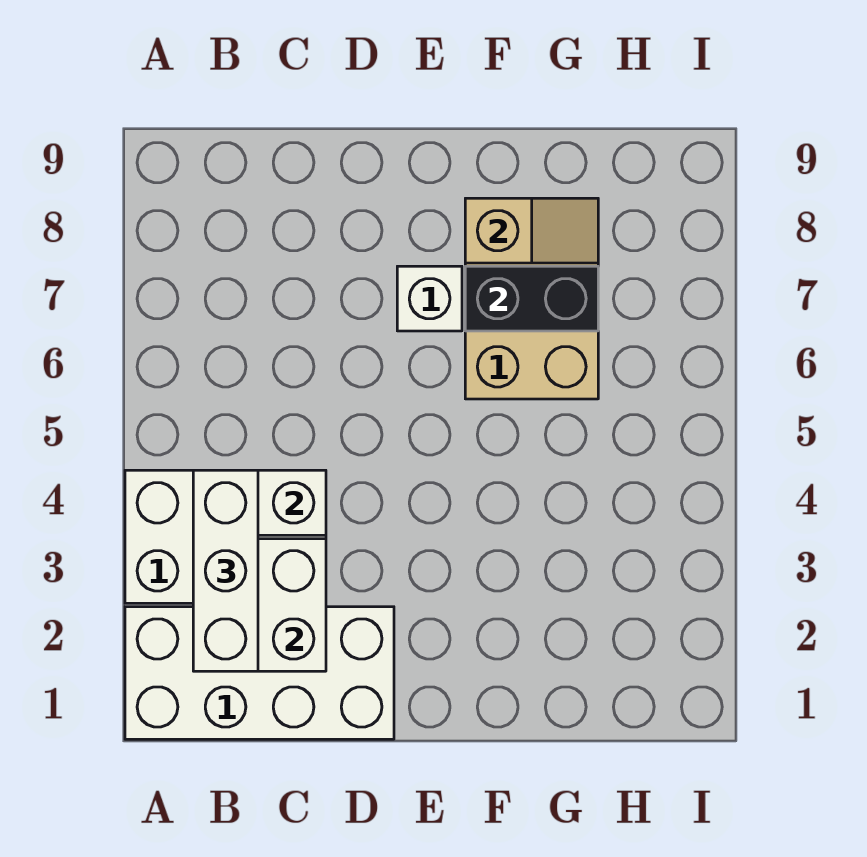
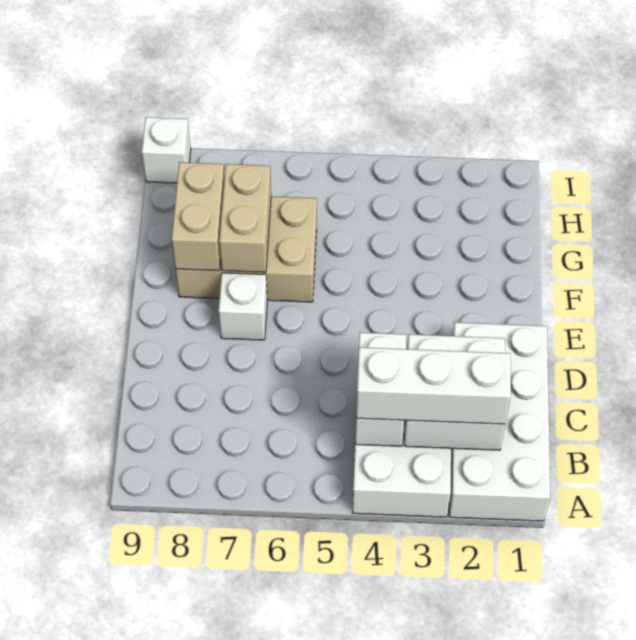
black brick F7:G7 level 2 -> tan brick F7:G7 level 2
tan slope F8:G8 level 2 top F -> tan brick F8:G8 level 2
none -> white brick I9 level 1

